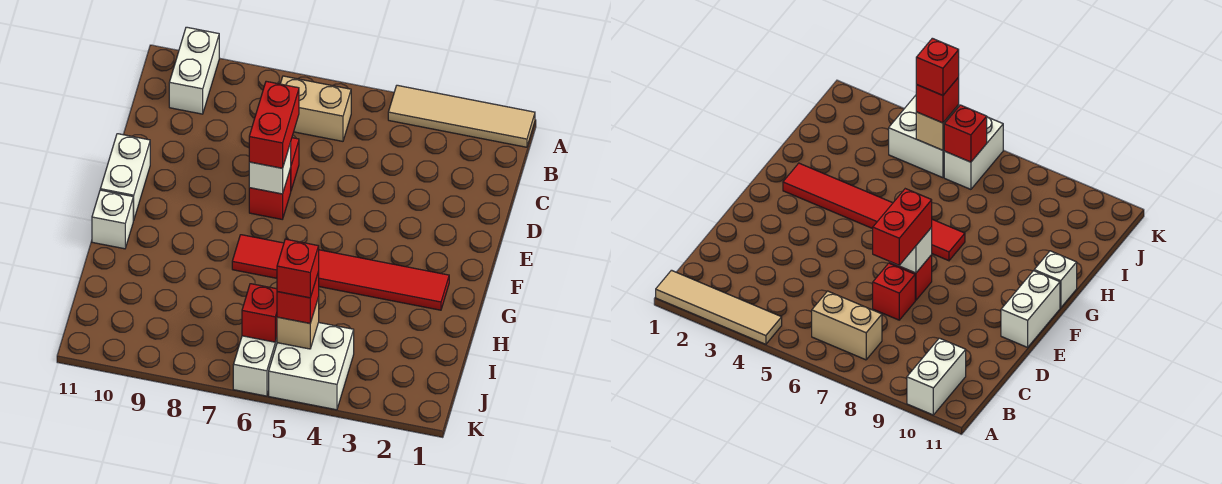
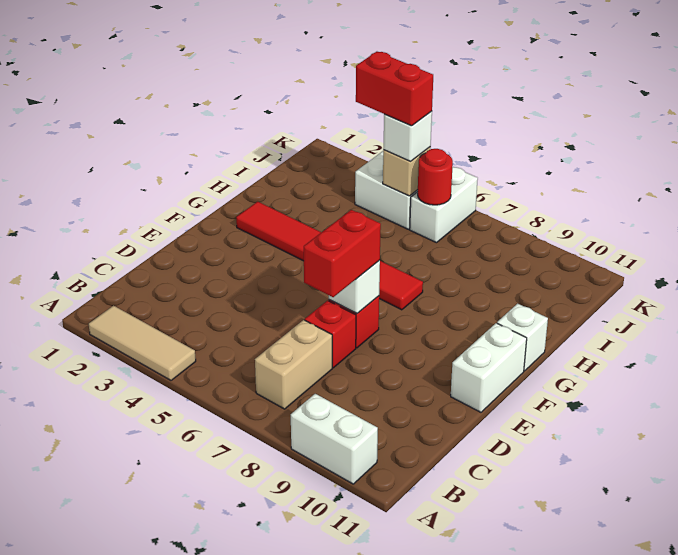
tan tile A1:A4 level 1 -> tan tile A2:A4 level 1
white brick A10:B10 level 1 -> white brick A9:A10 level 1
tan brick B6:B7 level 1 -> tan brick B7:C7 level 1
red brick J5 level 3 -> white brick J5 level 3
red brick J5 level 4 -> red brick J4:J5 level 4
red brick J6 level 2 -> red round brick J6 level 2

